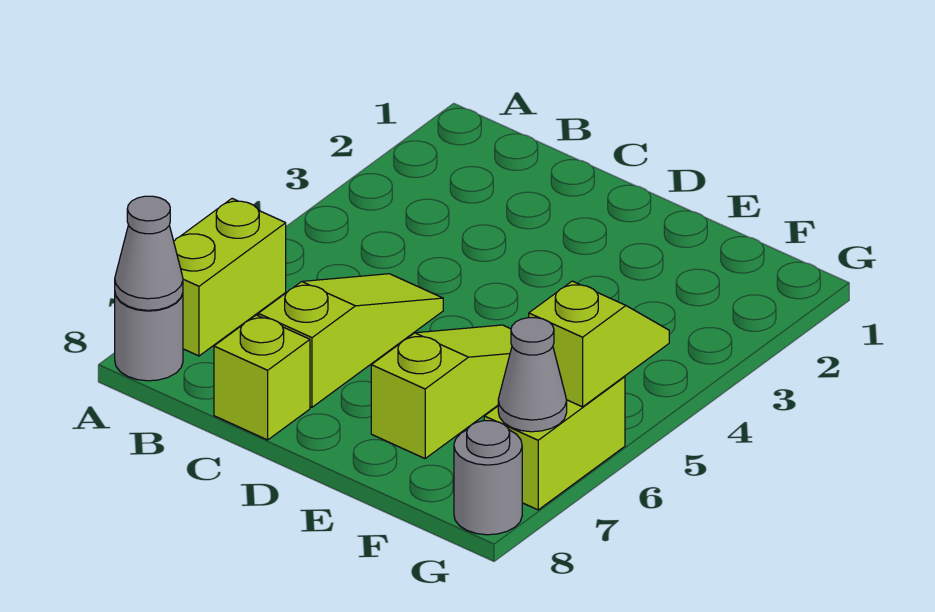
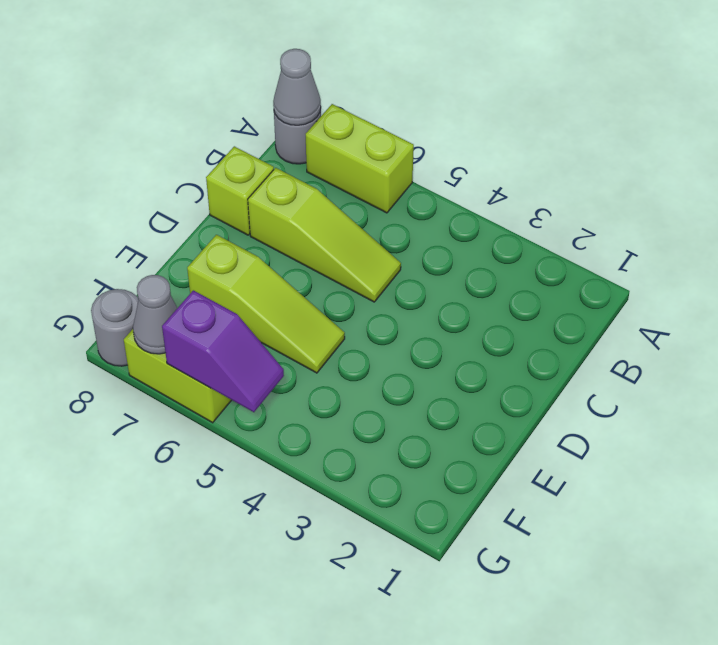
lime slope G5:G6 level 2 top 6 -> purple slope G5:G6 level 2 top 6

